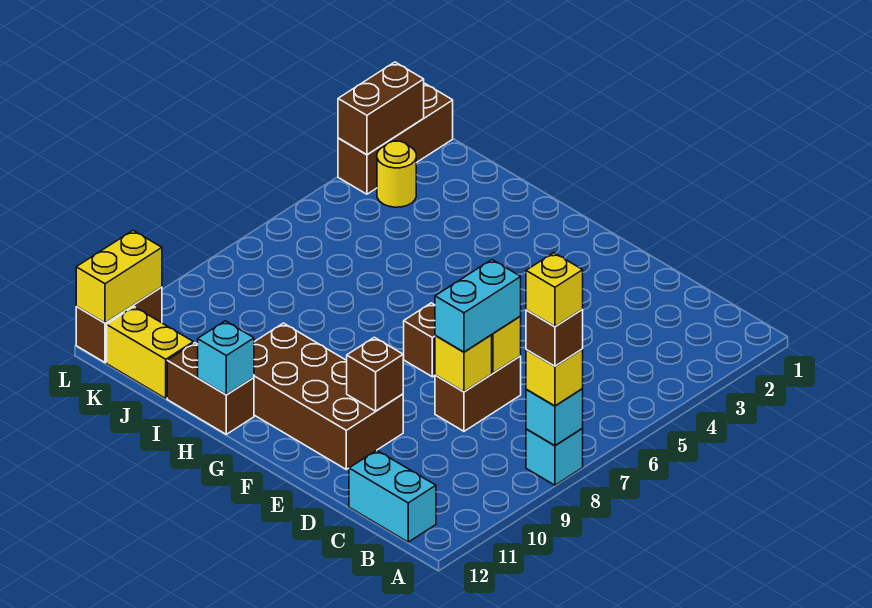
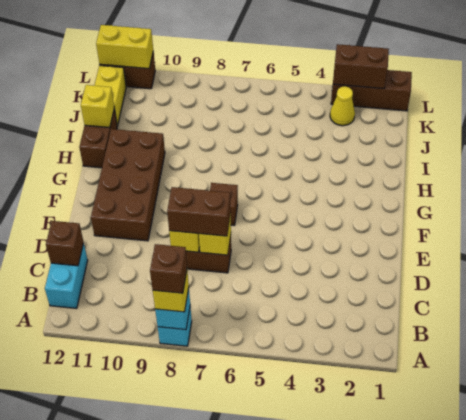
yellow brick A8 level 5 -> yellow brick I12 level 2
cyan brick D7:D8 level 3 -> brown brick D7:D8 level 3
brown brick E10 level 2 -> brown brick C12 level 2
cyan brick H12 level 2 -> none
yellow round brick K3 level 1 -> yellow cone K3 level 1

